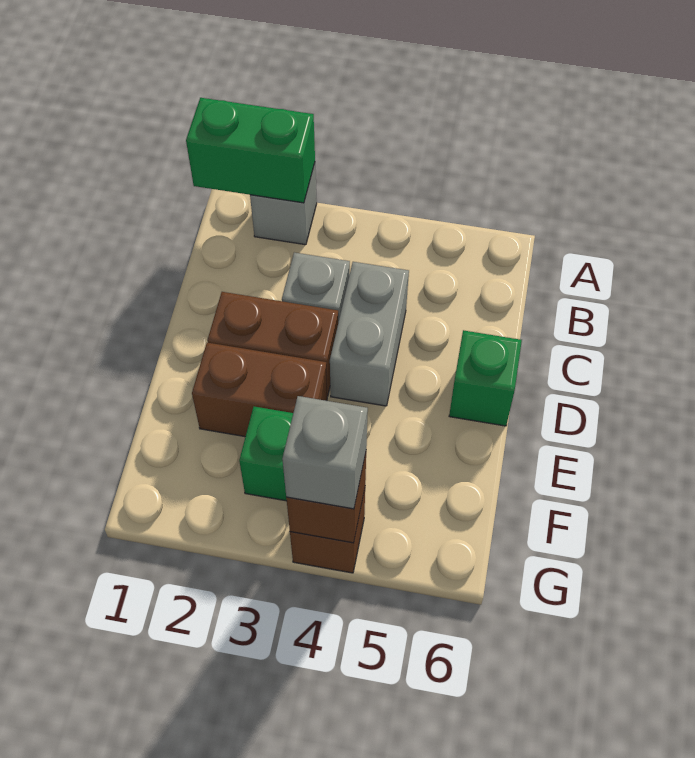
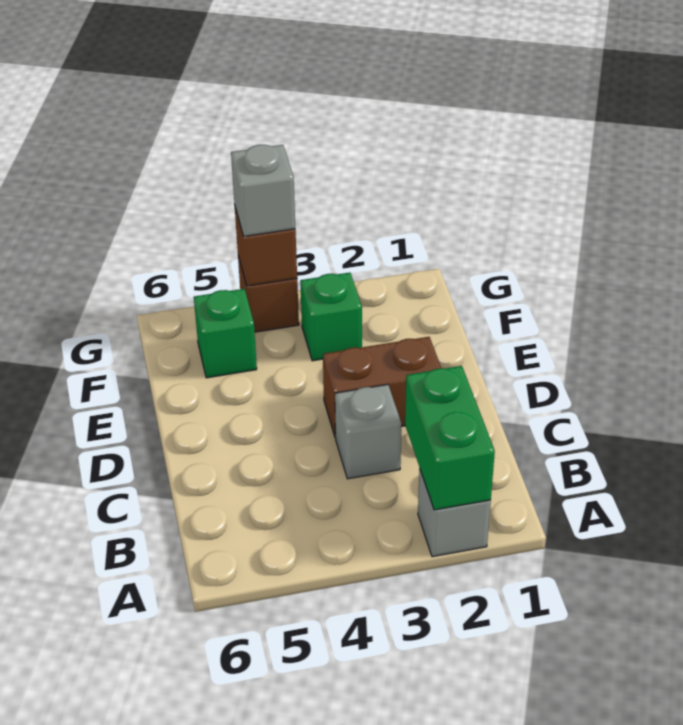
green brick A1:A2 level 2 -> green brick A2:B2 level 2
grey brick C4:D4 level 1 -> none
green brick D6 level 1 -> green brick F5 level 1
brown brick E2:E3 level 1 -> none

